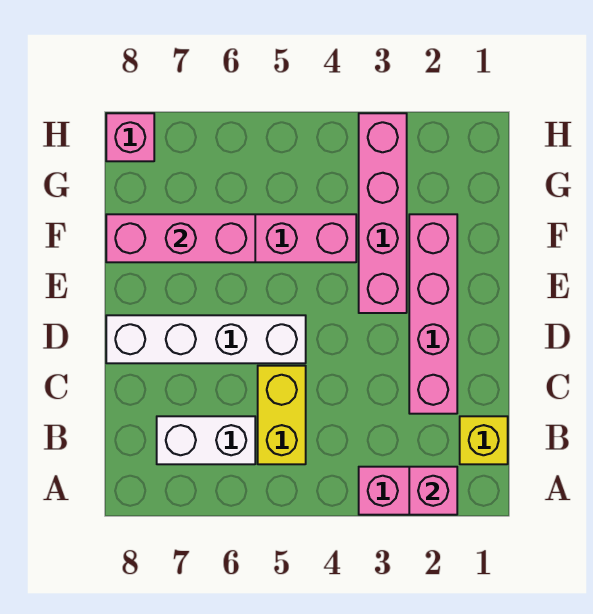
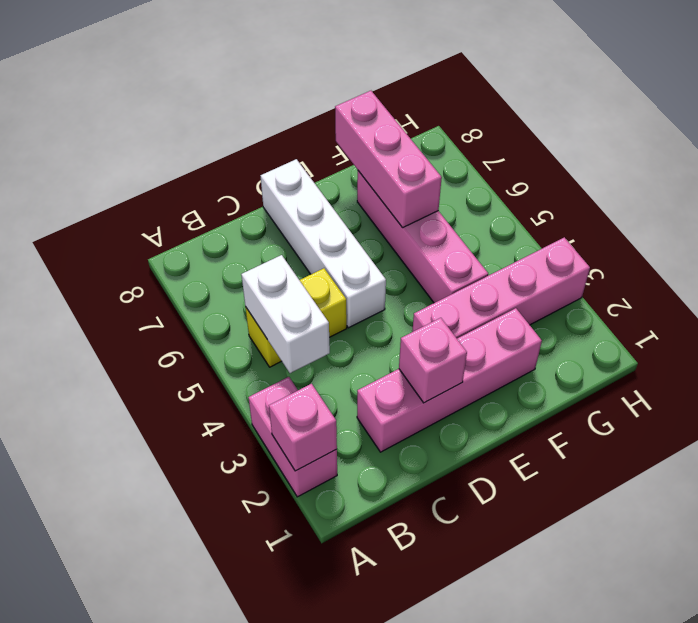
yellow brick B1 level 1 -> none
white brick B6:B7 level 1 -> white brick B4:B5 level 2
pink brick H8 level 1 -> pink brick D2 level 2

